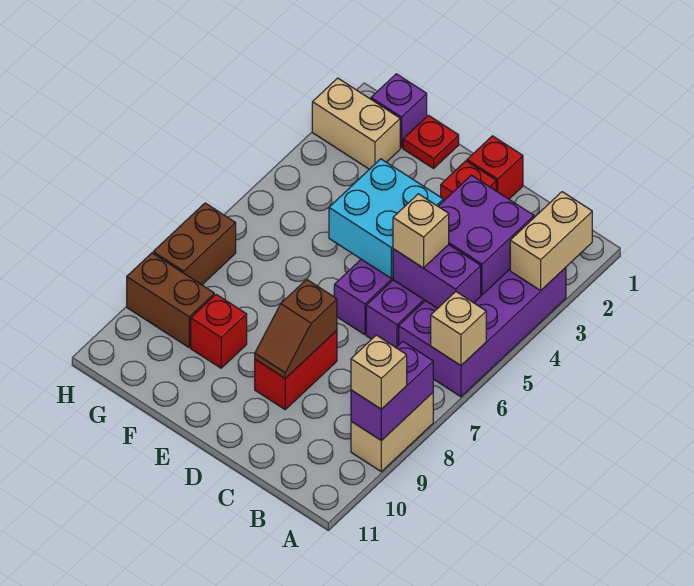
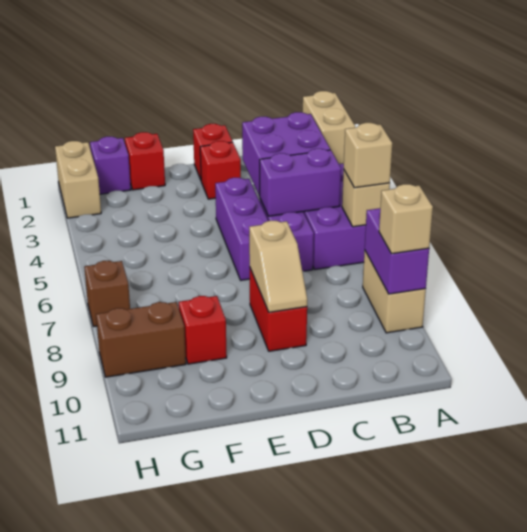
tan brick C5 level 3 -> tan brick A6 level 3
cyan brick D4:E5 level 2 -> none
brown slope D8:D9 level 2 top 8 -> tan slope D8:D9 level 2 top 8
red plate F1 level 1 -> red brick F1 level 1
tan brick G2:H2 level 1 -> tan brick H1:H2 level 1
brown brick H7:H8 level 1 -> brown brick H7 level 1

